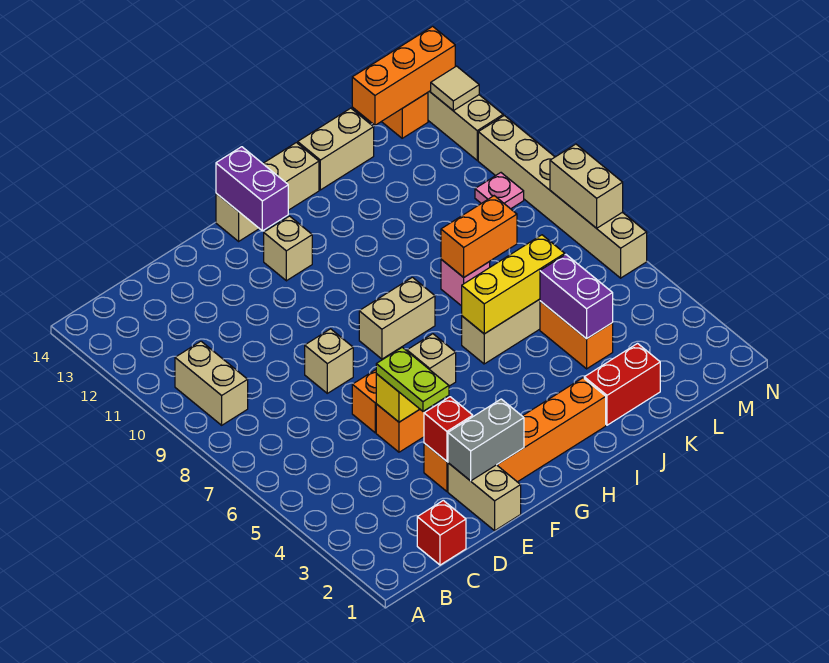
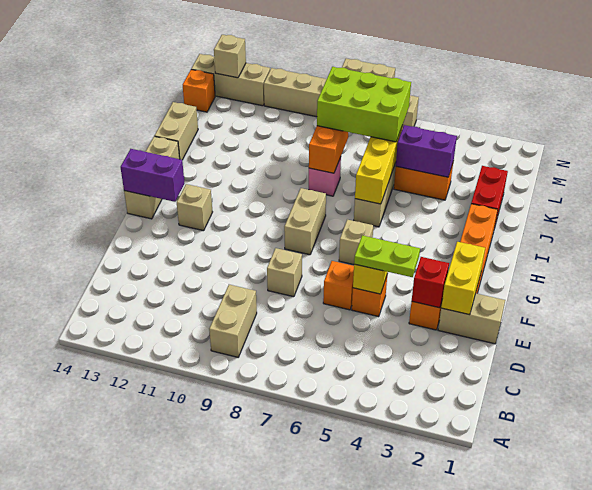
tan brick B9:B10 level 1 -> tan brick B9:C9 level 1
red brick C1 level 1 -> none
grey brick E2:F2 level 2 -> yellow brick E2:F2 level 2
none -> lime brick K6:L8 level 3
orange brick L14:N14 level 2 -> none
pink plate M10 level 1 -> none
tan tile N13 level 2 -> tan brick N13 level 2

